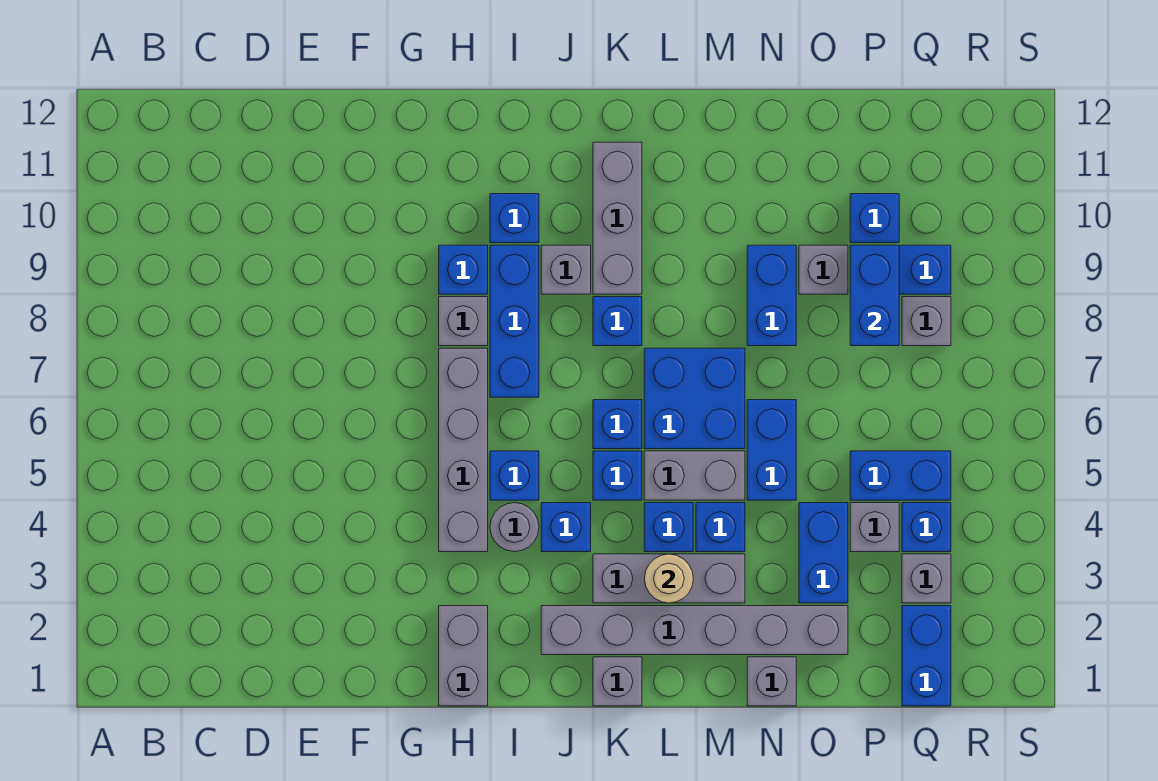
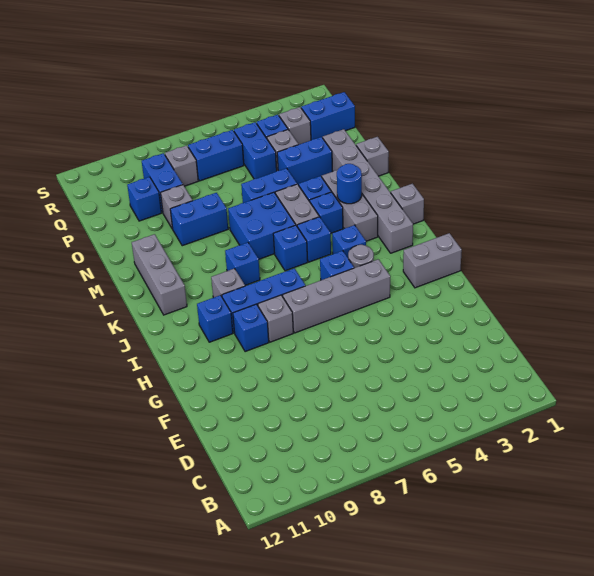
grey brick K9:K11 level 1 -> grey brick K11:M11 level 1
tan round brick L3 level 2 -> blue round brick L3 level 2
blue brick P8:P9 level 2 -> blue brick Q6:Q7 level 1

